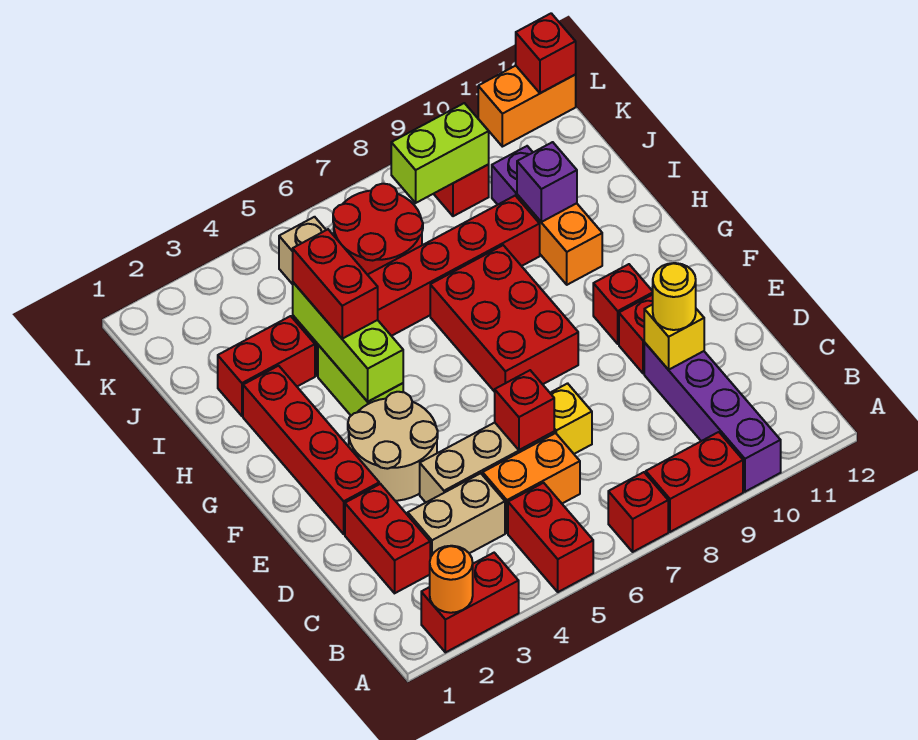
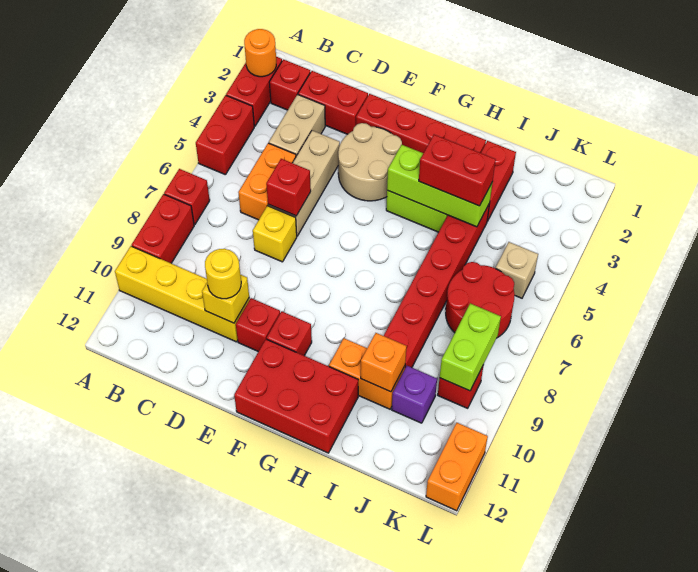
red brick A5:B5 level 1 -> red brick A4:A5 level 1
purple brick A10:D10 level 1 -> yellow brick A10:D10 level 1
red brick F7:H8 level 1 -> red brick F11:H12 level 1
purple brick I10 level 2 -> orange brick I10 level 2
red brick L12 level 2 -> red brick B2 level 1

